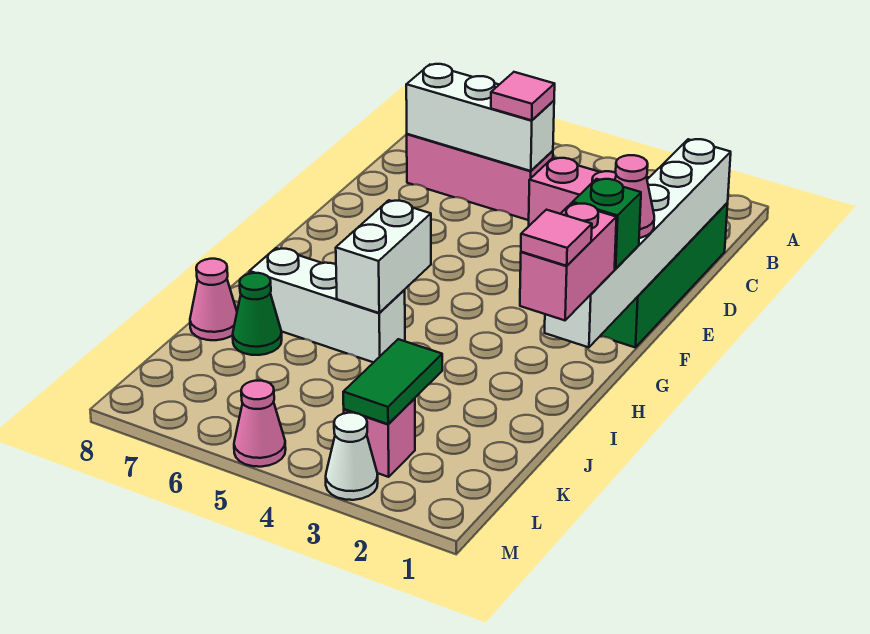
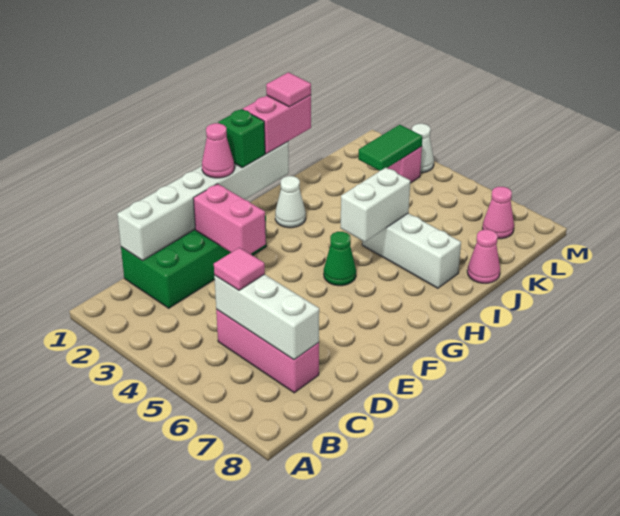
none -> white cone H2 level 1
green cone J7 level 1 -> green cone G5 level 1
pink cone M5 level 1 -> pink cone L7 level 1

